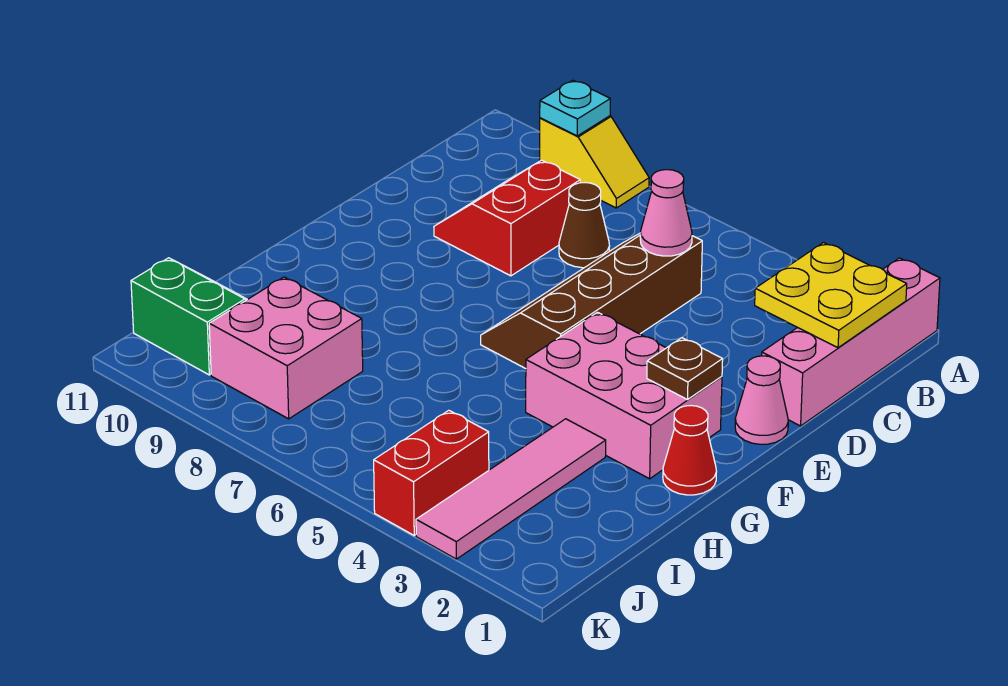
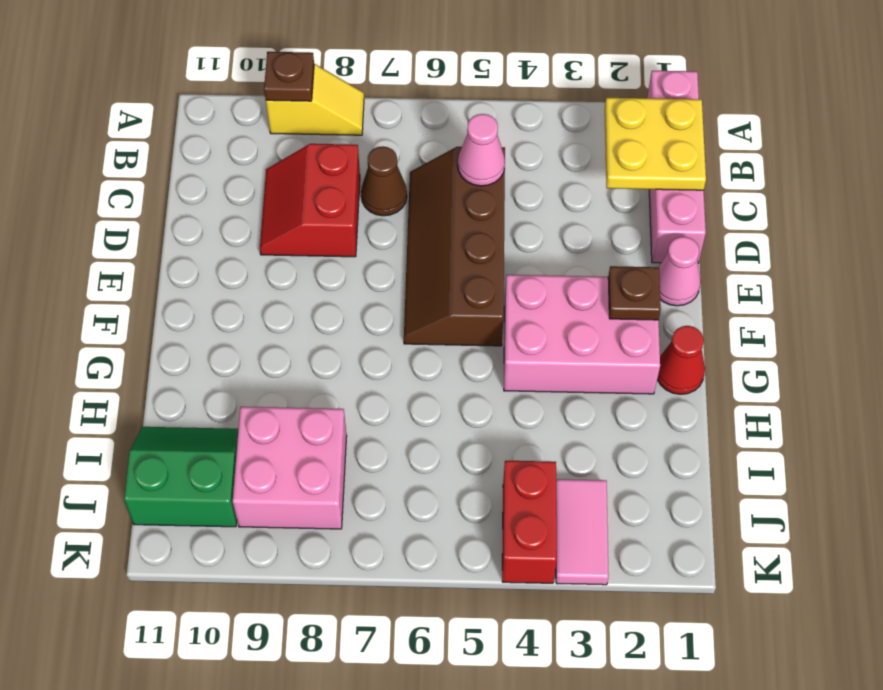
cyan plate A9 level 2 -> brown plate A9 level 2
pink tile H3:K3 level 1 -> pink tile J3:K3 level 1

